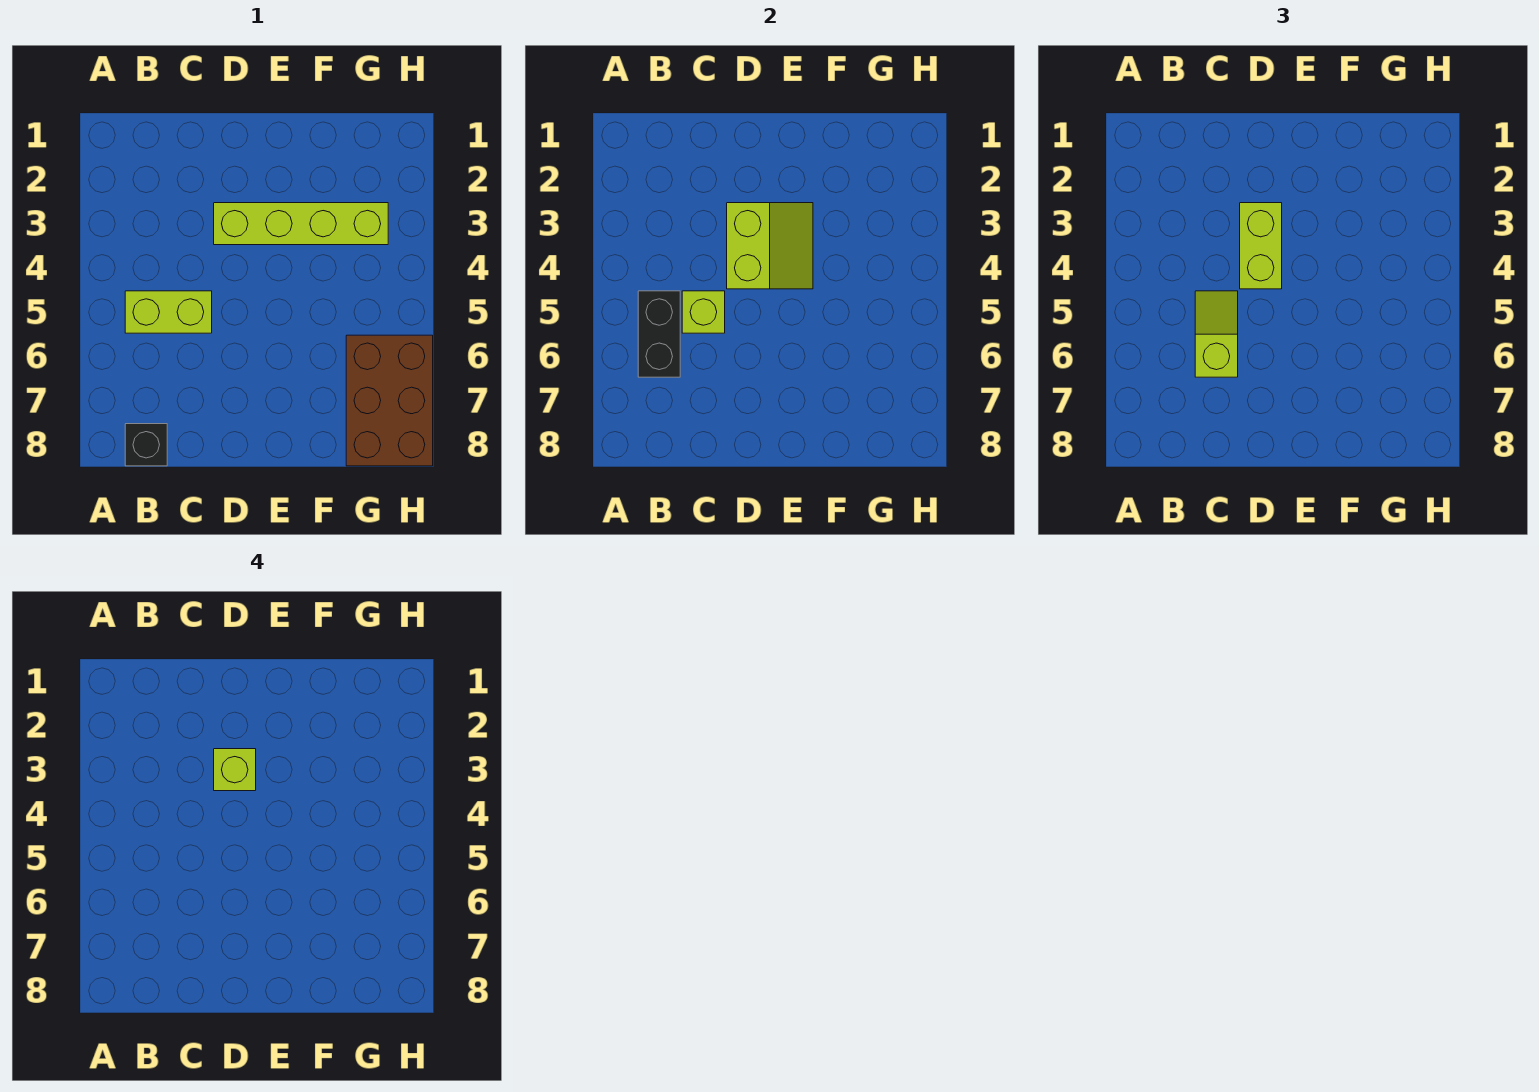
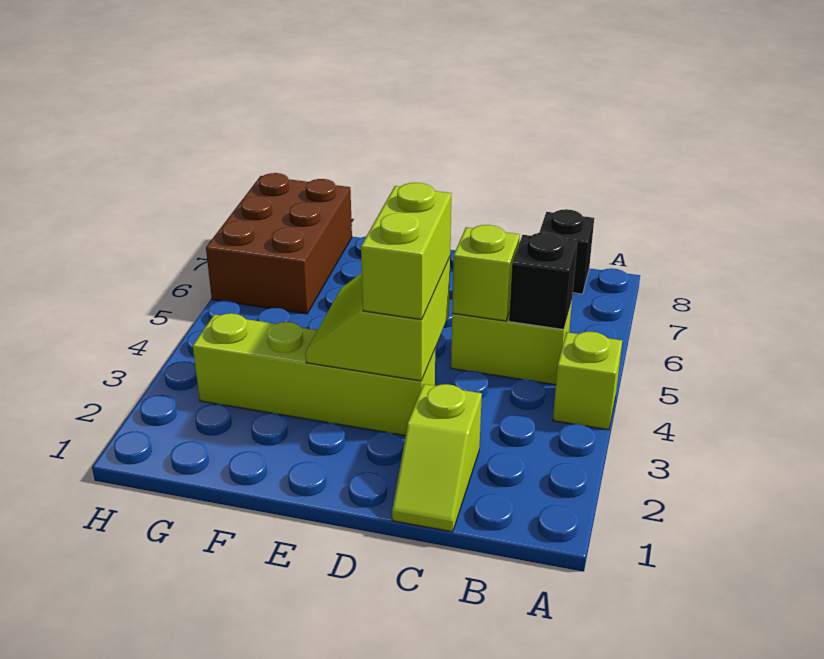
black brick B5:B6 level 2 -> black brick B5 level 2
lime slope C5:C6 level 3 top 6 -> lime slope C1:C2 level 1 top 2
lime brick D3 level 4 -> lime brick A4 level 1

